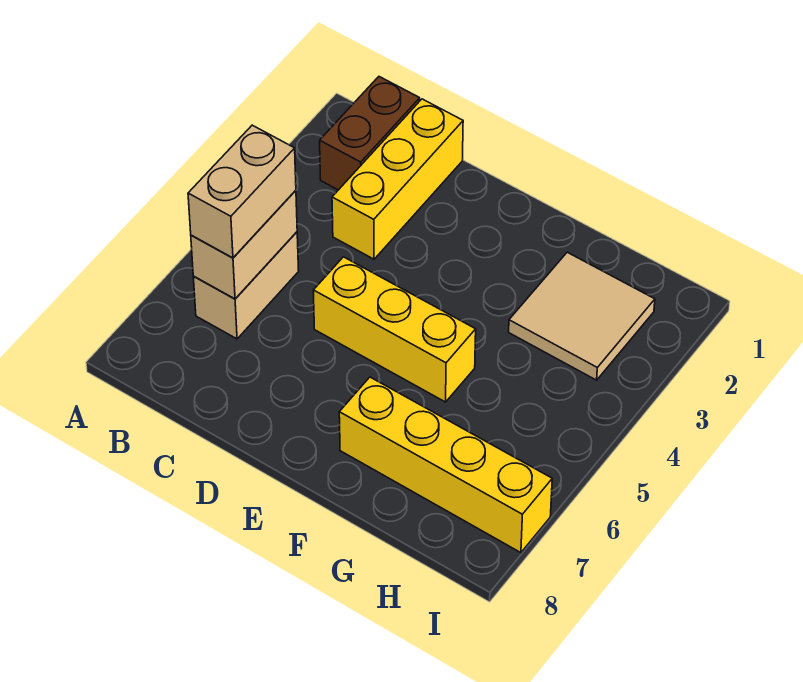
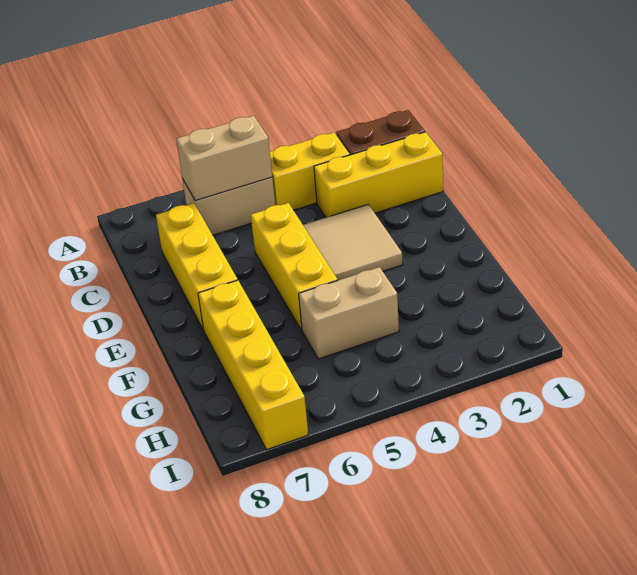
none -> yellow brick B3:B4 level 1
tan brick B5:B6 level 3 -> tan brick G4:G5 level 1
none -> yellow brick C7:E7 level 1
tan tile G2:H3 level 1 -> tan tile D3:E4 level 1

